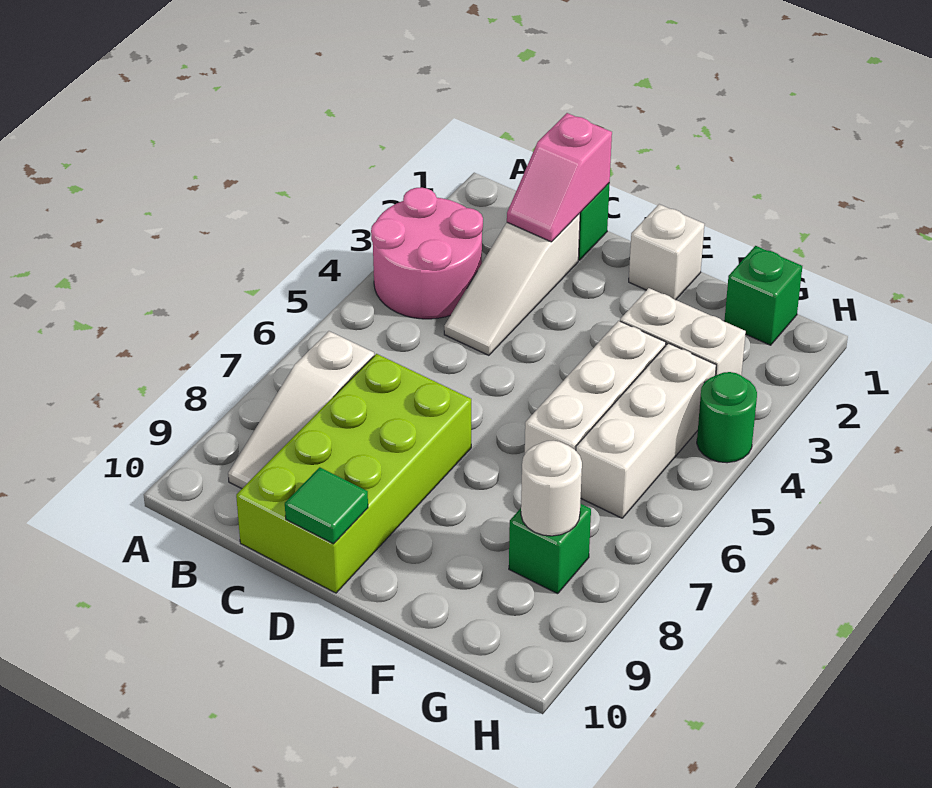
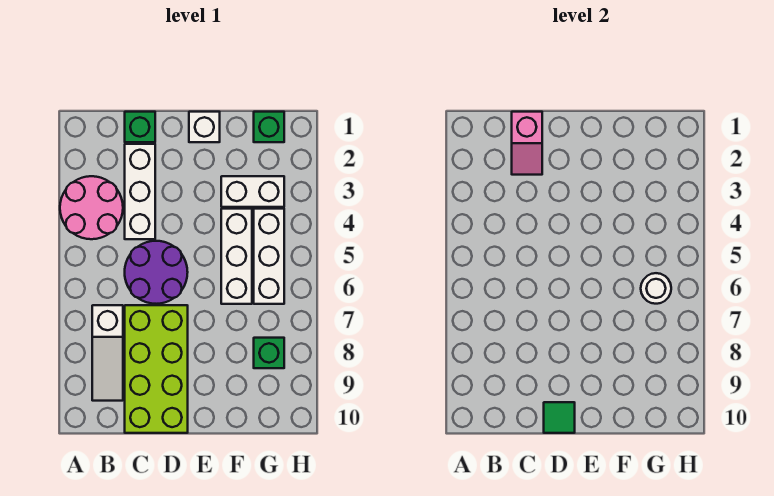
white slope C2:C4 level 1 top 2 -> white brick C2:C4 level 1
none -> purple round brick C5:D6 level 1
white round brick G8 level 2 -> white round brick G6 level 2
green round brick H4 level 1 -> none

